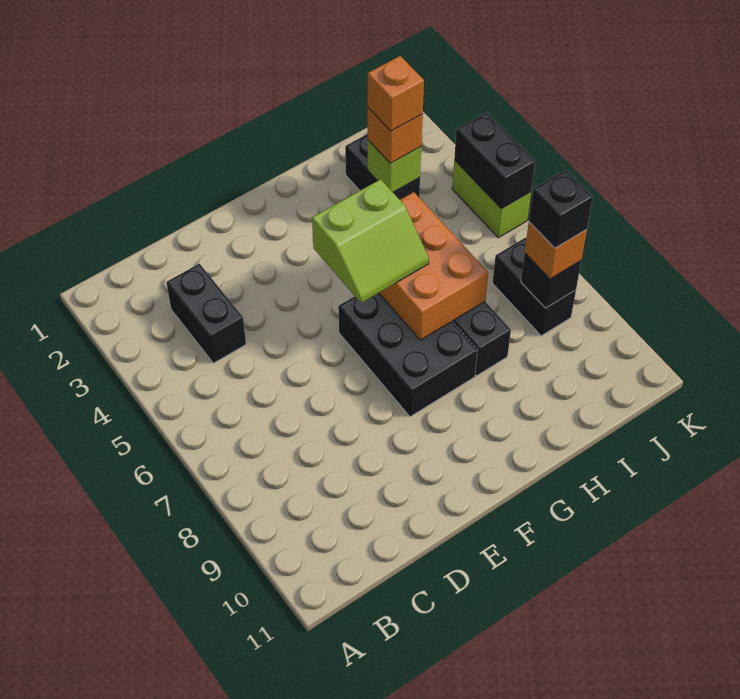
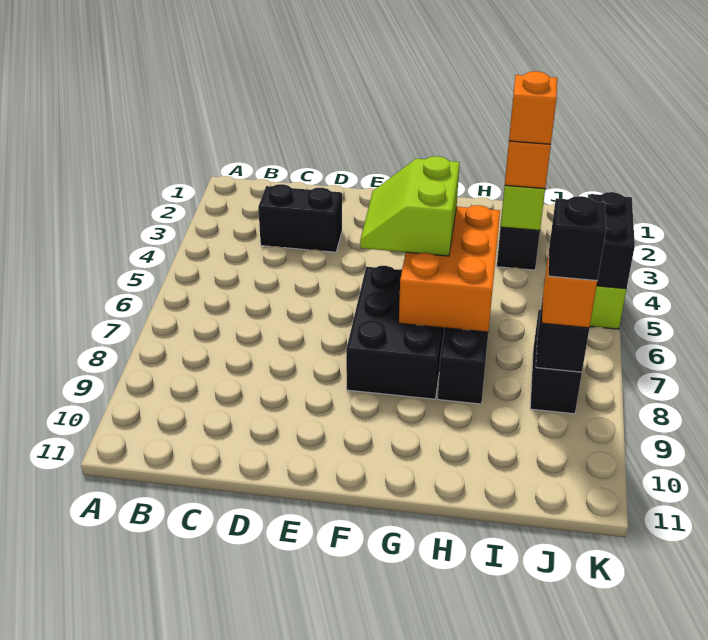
black brick C3:C4 level 1 -> black brick C3:D3 level 1
lime slope F5:G6 level 3 top 5 -> lime slope F5:G6 level 3 top G

